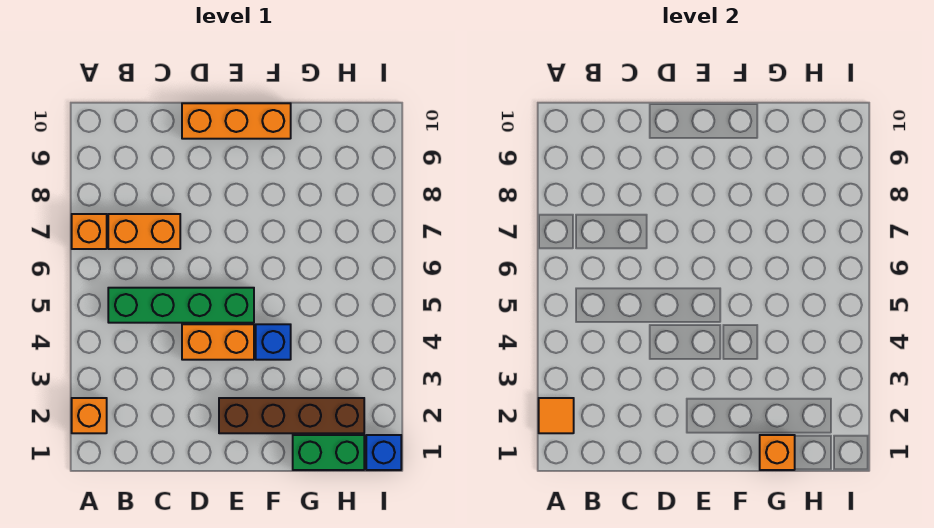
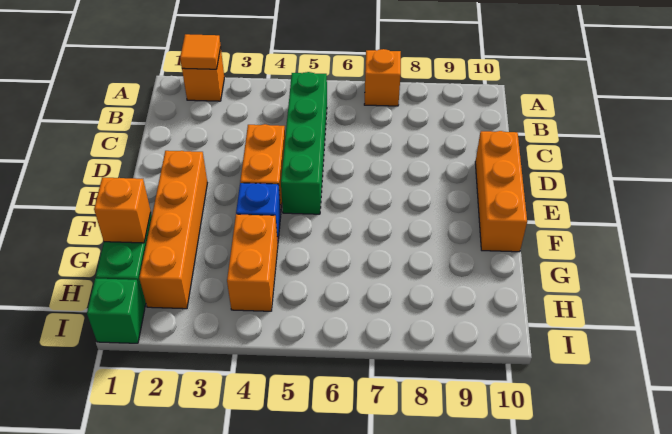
orange brick B7:C7 level 1 -> orange brick G4:H4 level 1
brown brick E2:H2 level 1 -> orange brick E2:H2 level 1
blue brick I1 level 1 -> green brick I1 level 1

